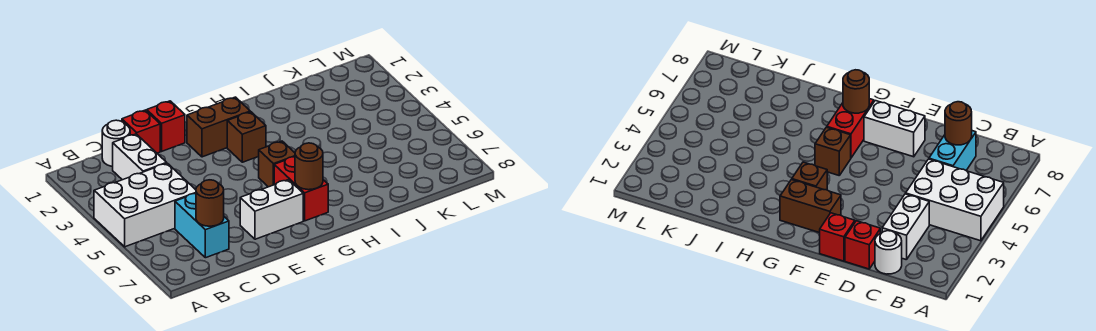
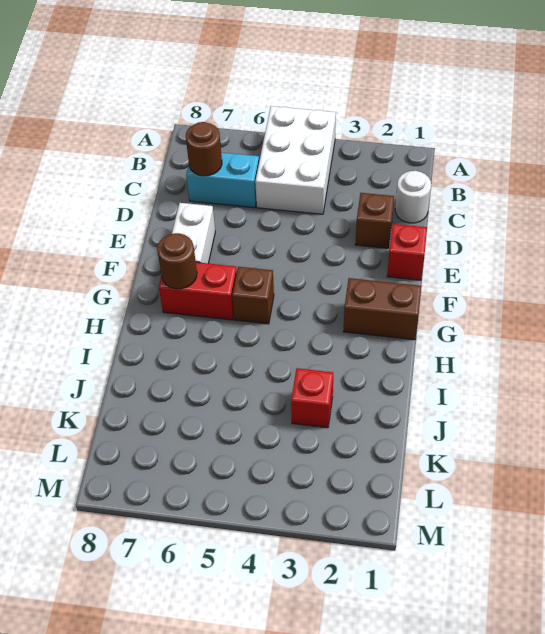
white brick C2:C3 level 1 -> none
red brick D1 level 1 -> red brick J3 level 1
brown brick F2:G2 level 1 -> brown brick G1:G2 level 1
brown brick G3 level 1 -> brown brick D2 level 1

